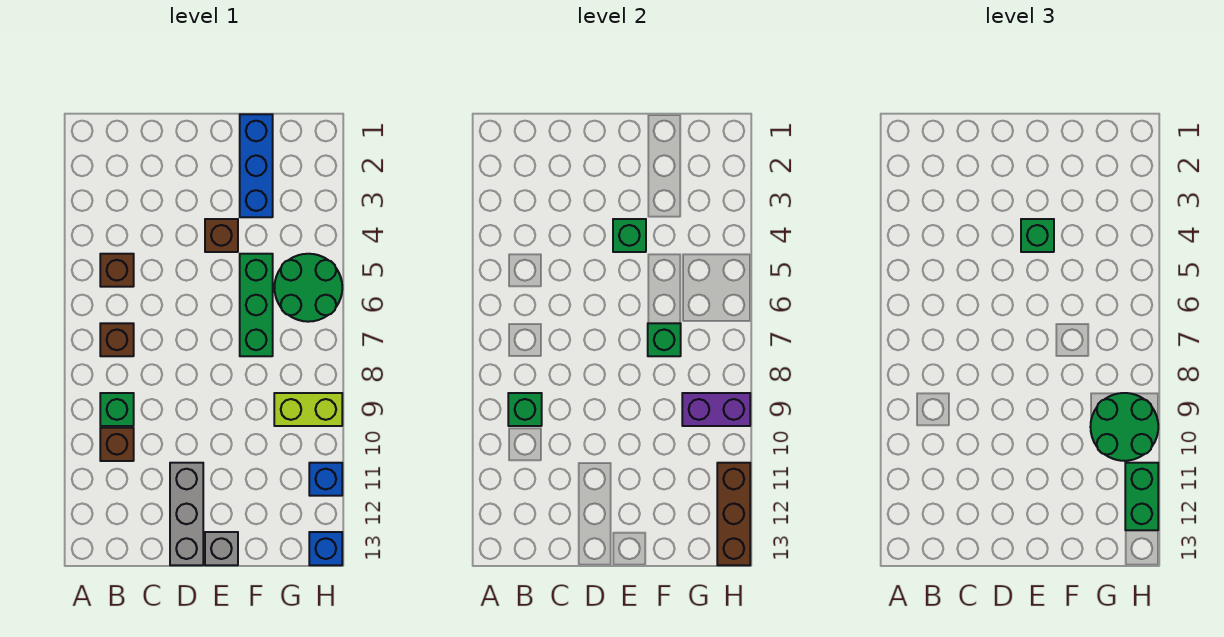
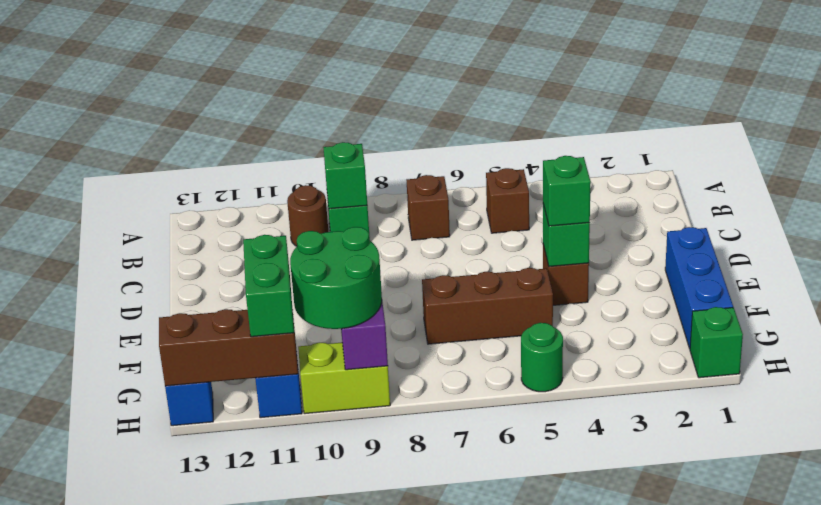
brown brick B10 level 1 -> brown round brick B10 level 1
grey brick D11:D13 level 1 -> none
grey brick E13 level 1 -> none
blue brick F1:F3 level 1 -> blue brick E1:G1 level 1
green brick F5:F7 level 1 -> brown brick F5:F7 level 1
green brick F7 level 2 -> green brick H1 level 1
green round brick G5:H6 level 1 -> green round brick H5 level 1
lime brick G9:H9 level 1 -> lime brick H9:H10 level 1
green brick H11:H12 level 3 -> green brick G11:H11 level 3

